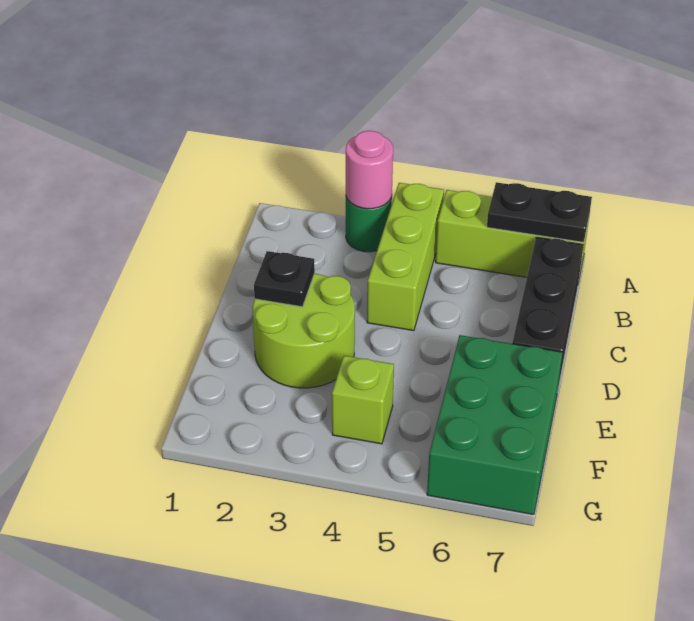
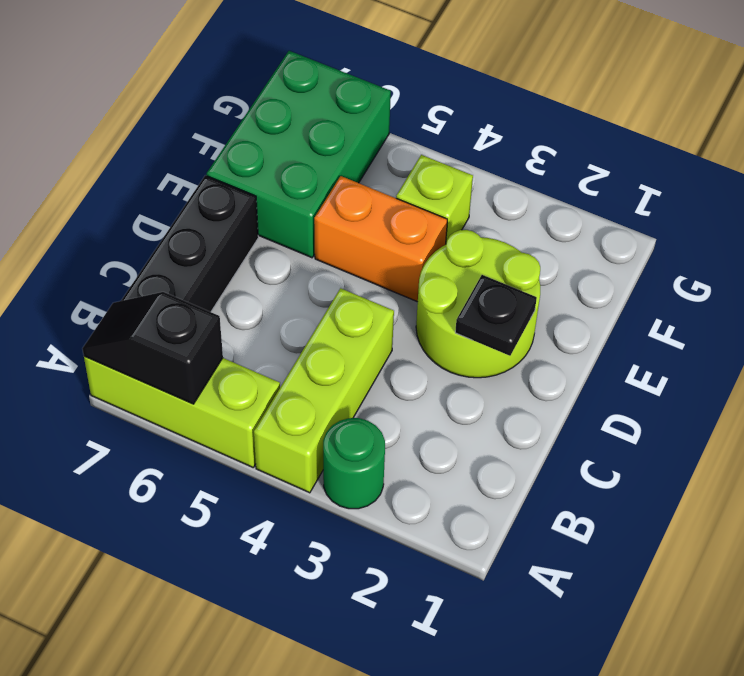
pink round brick A3 level 2 -> none
black plate A6:A7 level 2 -> black slope A6:A7 level 2 top 6
none -> orange brick E4:E5 level 1

